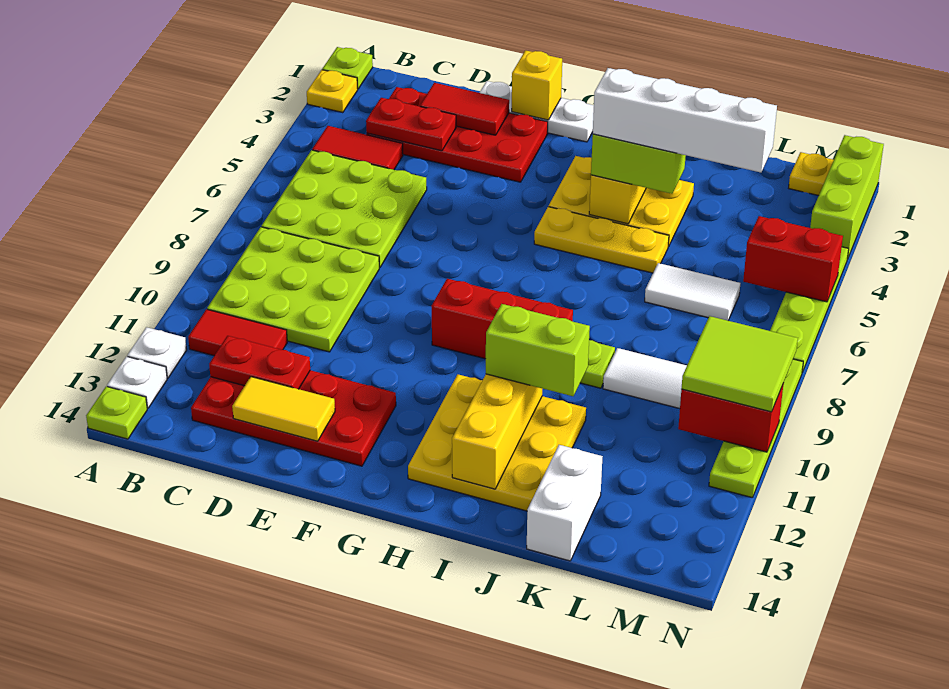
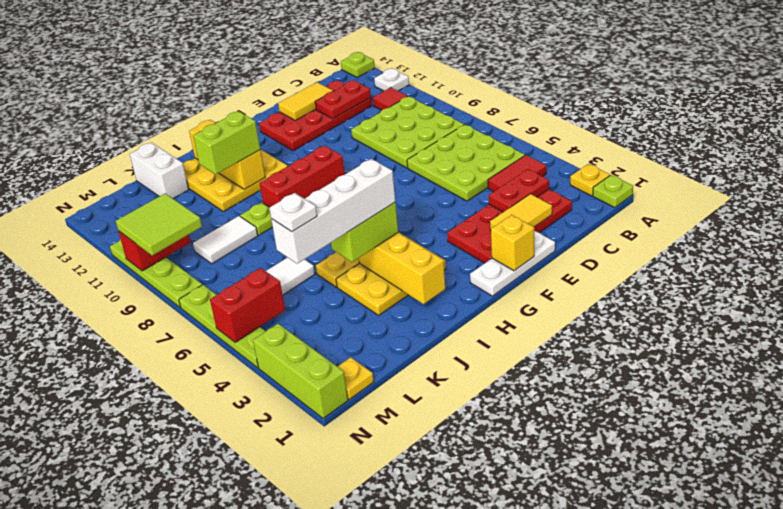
white plate A13 level 1 -> white plate L4 level 5
red tile B11:C11 level 1 -> red tile B11 level 1
red tile D2:E2 level 2 -> yellow tile D2:E2 level 2

